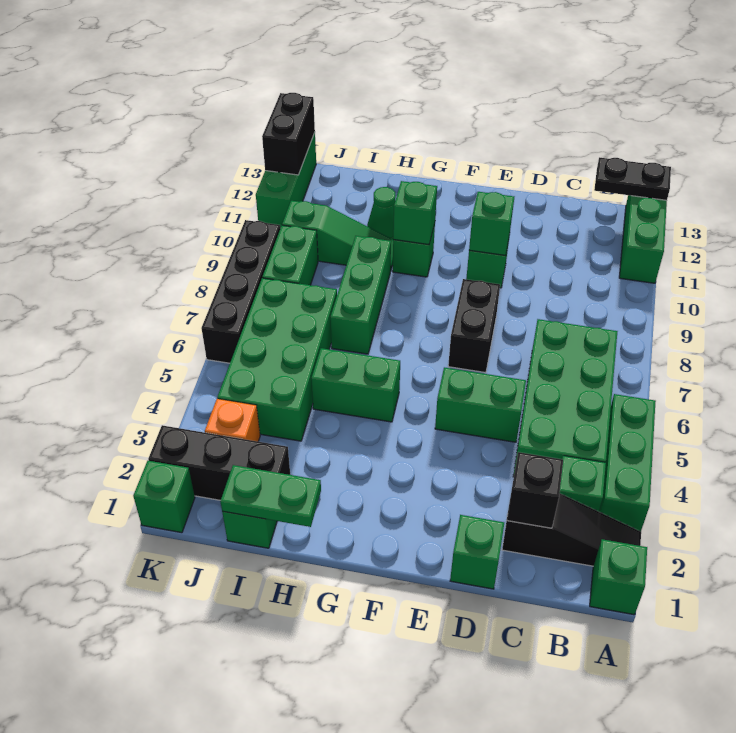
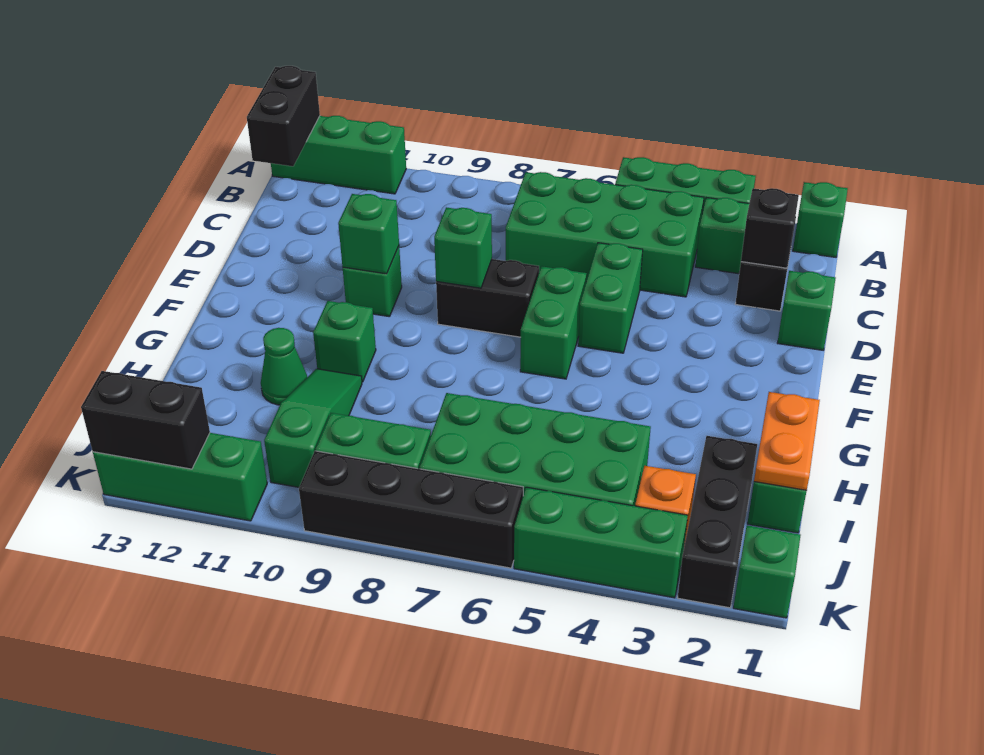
black plate A13:B13 level 2 -> black brick A13:B13 level 2
green brick G5:H5 level 1 -> green brick E6:F6 level 1
green brick G10 level 2 -> green brick E8 level 2
green plate H1:I1 level 2 -> orange plate H1:I1 level 2
green brick H7:H9 level 1 -> green brick K3:K5 level 1

